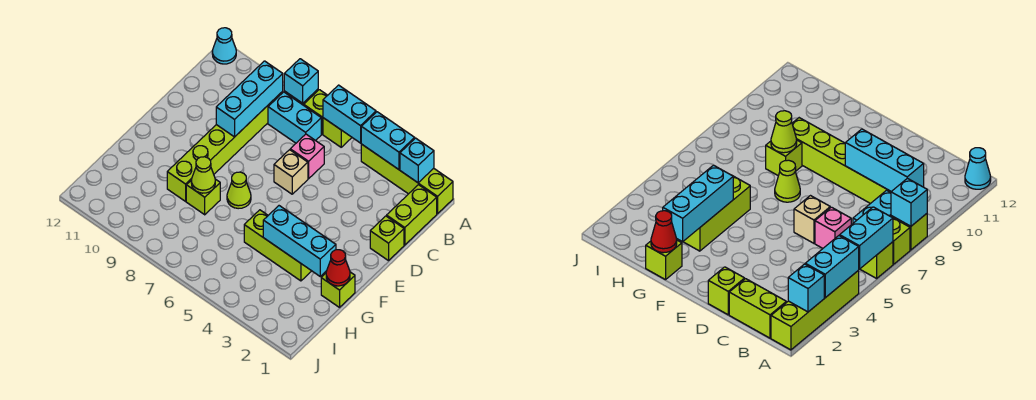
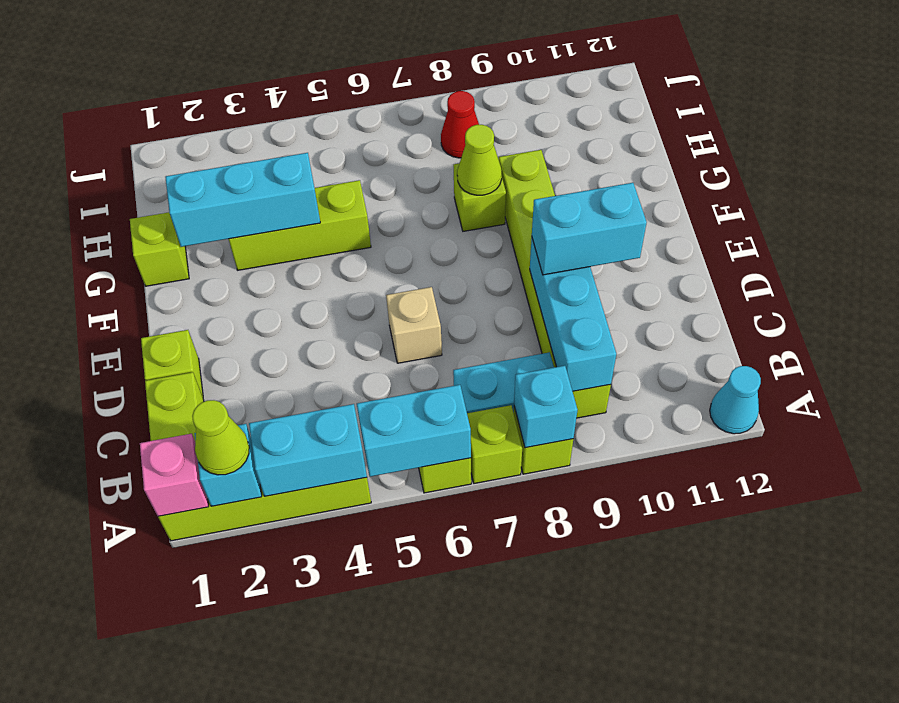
pink brick C6 level 1 -> pink brick A1 level 2
none -> cyan brick D9:D10 level 3
lime cone F7 level 1 -> lime cone A2 level 3
red cone G1 level 2 -> red cone I8 level 1

